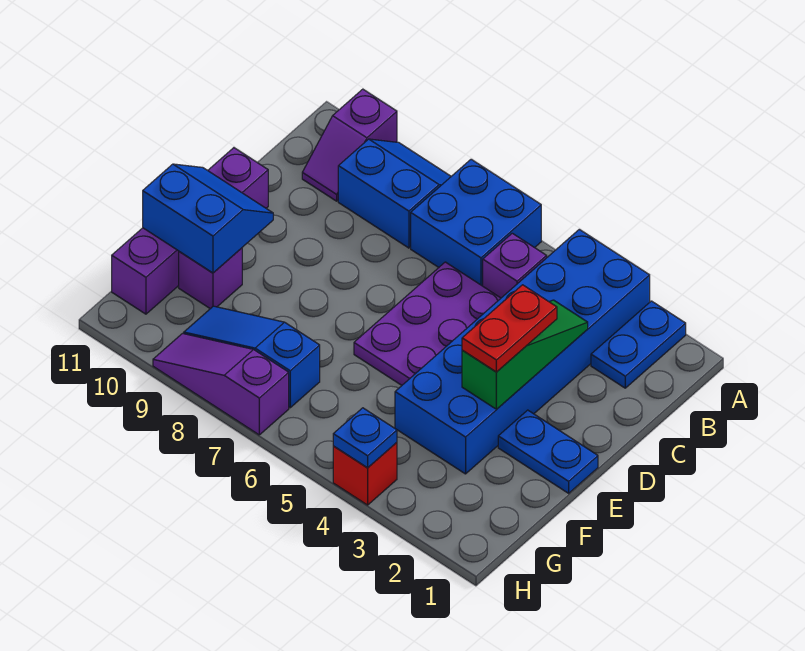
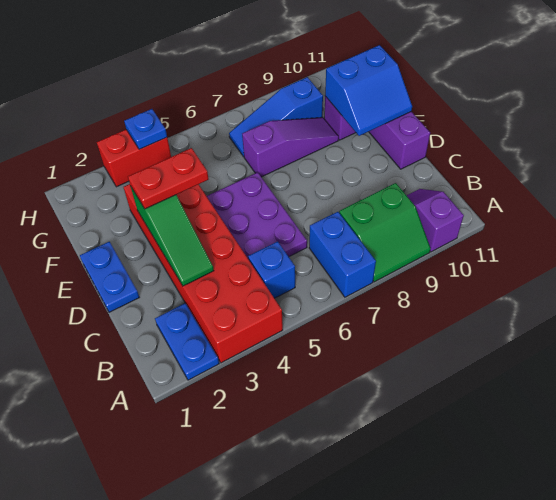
blue brick A3:F4 level 1 -> red brick A3:F4 level 1
blue brick A6:B7 level 1 -> blue brick A7:B7 level 1
blue slope A8:B9 level 1 top B -> green slope A8:B9 level 1 top B
purple brick B5 level 1 -> blue brick B5 level 1
red plate D3:E3 level 3 -> red plate E3:E4 level 3
blue plate E1:E2 level 1 -> blue plate D1:E1 level 1
blue slope G7:G9 level 1 top 7 -> blue slope G7:G9 level 1 top 9
red brick H4 level 1 -> red brick H3:H4 level 1
purple slope H7:H9 level 1 top 7 -> purple slope F7:F9 level 1 top 7

